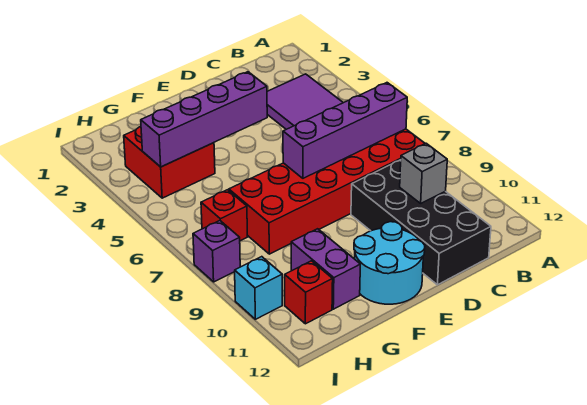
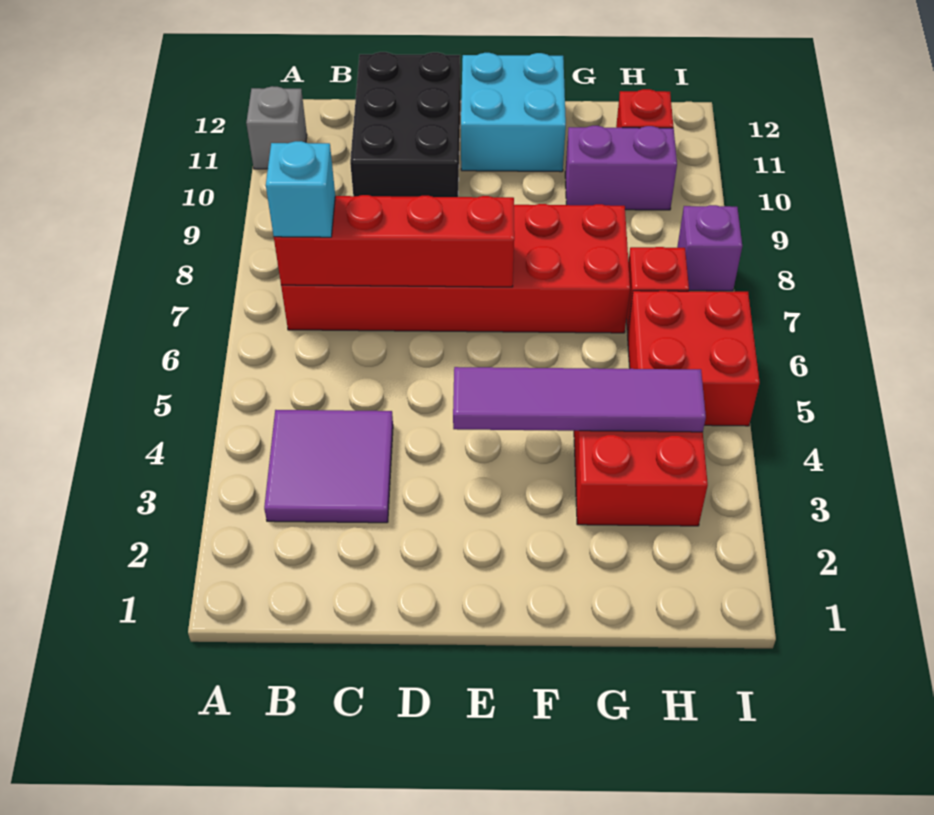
purple brick B7:E7 level 2 -> red brick B7:E7 level 2
black brick C9:D12 level 1 -> black brick C10:D12 level 1
grey brick C10 level 2 -> grey brick A11 level 1
purple brick E4:H4 level 2 -> purple tile E4:H4 level 2
cyan round brick E11:F12 level 1 -> cyan brick E11:F12 level 1
purple brick G10:G11 level 1 -> purple brick G10:H10 level 1
none -> red brick H5:I6 level 1
cyan brick I10 level 1 -> cyan brick B7 level 3

